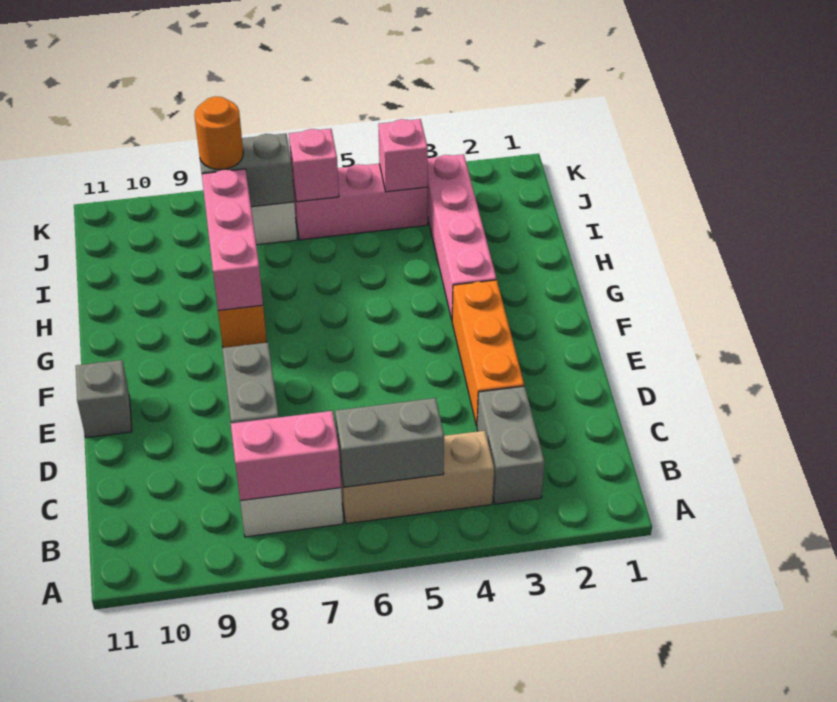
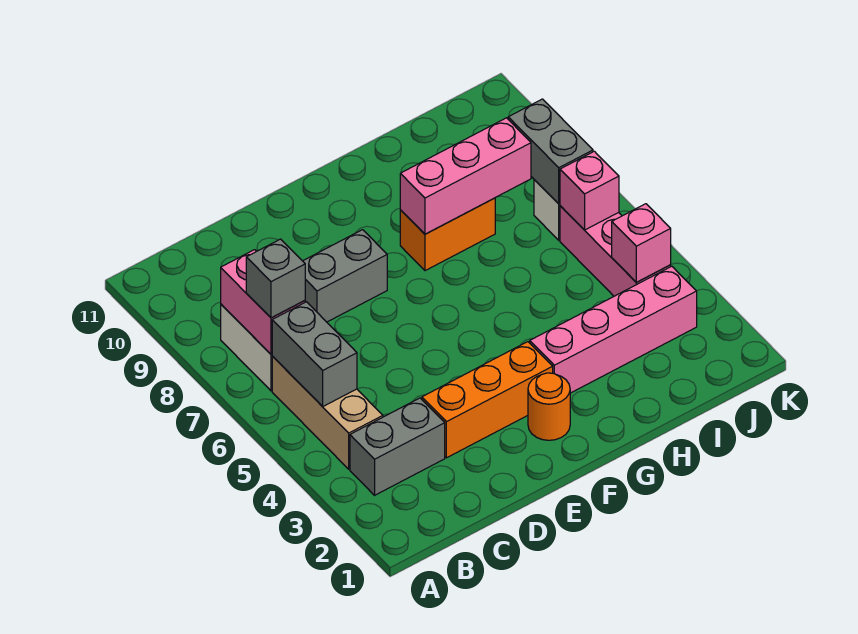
grey brick E11 level 1 -> grey brick B7 level 3
orange round brick J8 level 3 -> orange round brick F2 level 1

